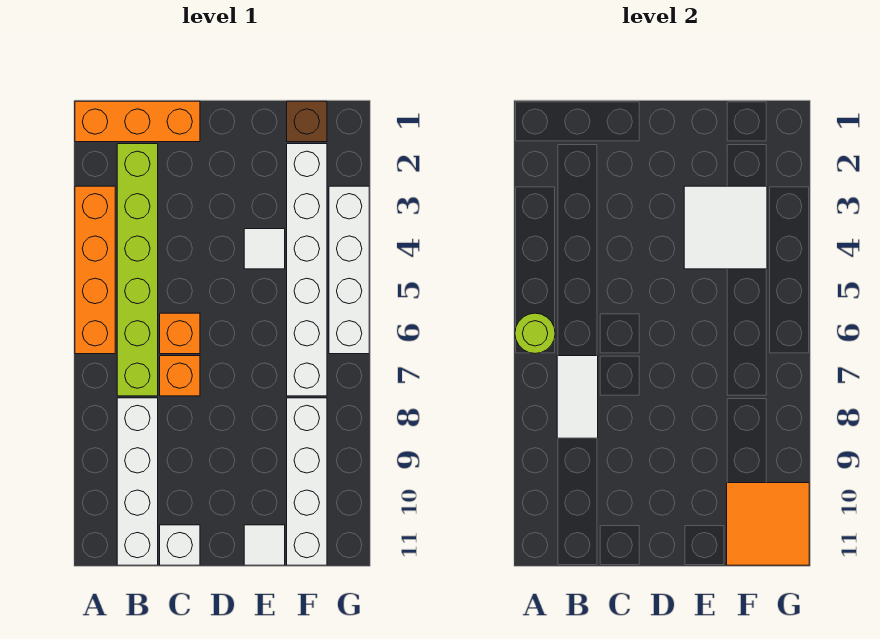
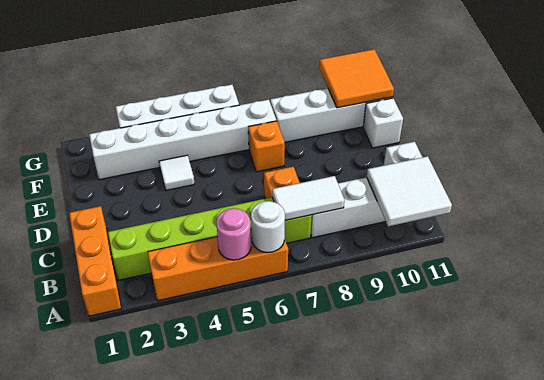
none -> pink round brick A5 level 2
lime round brick A6 level 2 -> white round brick A6 level 2
orange brick C6 level 1 -> orange brick E7 level 1
white tile E3:F4 level 2 -> white tile A10:B11 level 2
white tile E11 level 1 -> white brick E11 level 1
brown brick F1 level 1 -> none

